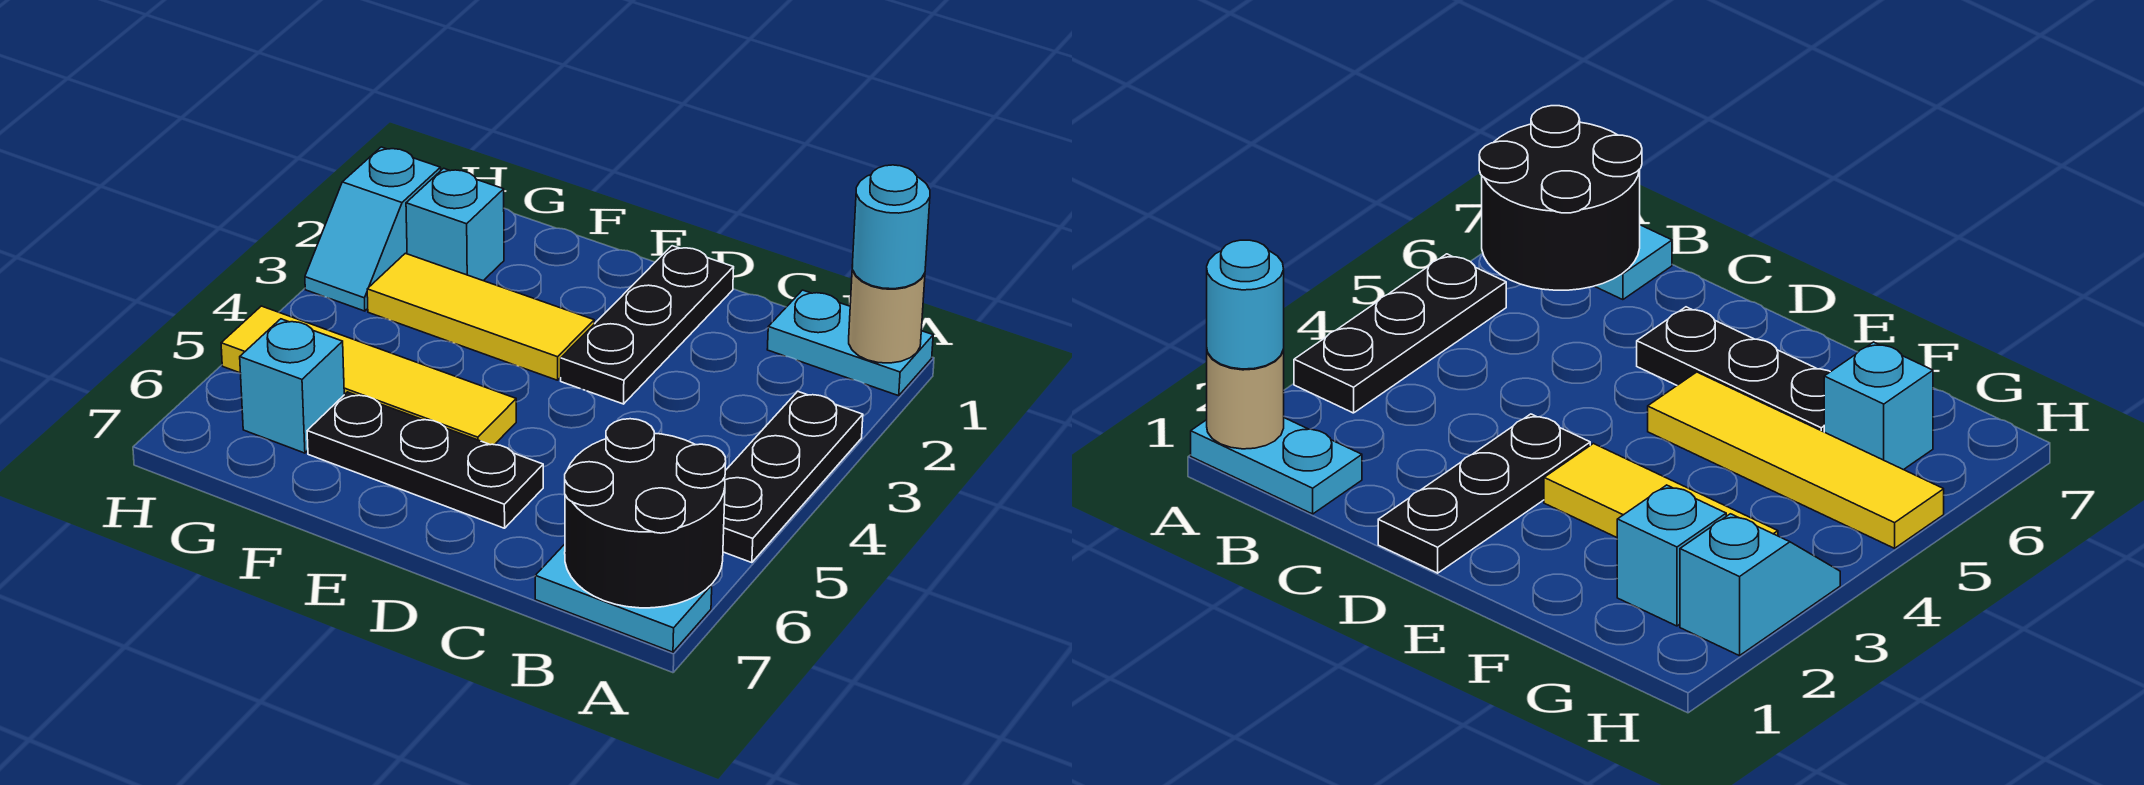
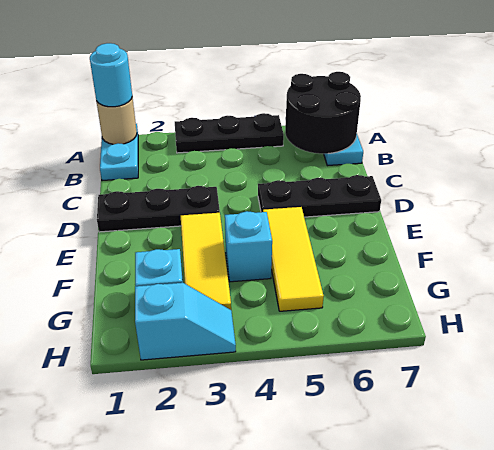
black plate D6:F6 level 1 -> black plate D5:D7 level 1
yellow tile E5:H5 level 1 -> yellow tile E5:G5 level 1
cyan brick G6 level 1 -> cyan brick F4 level 1

